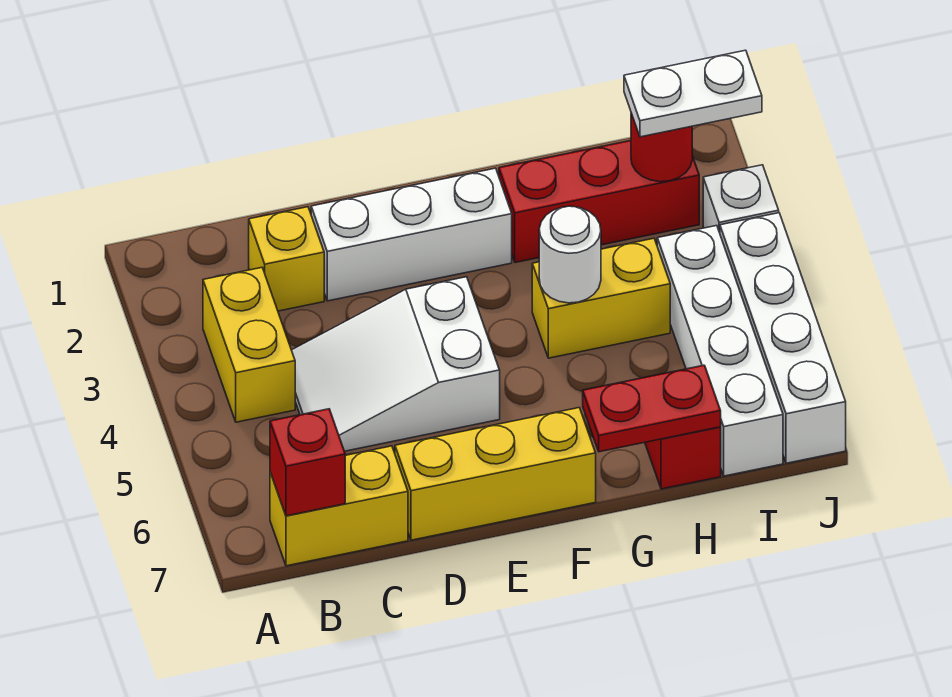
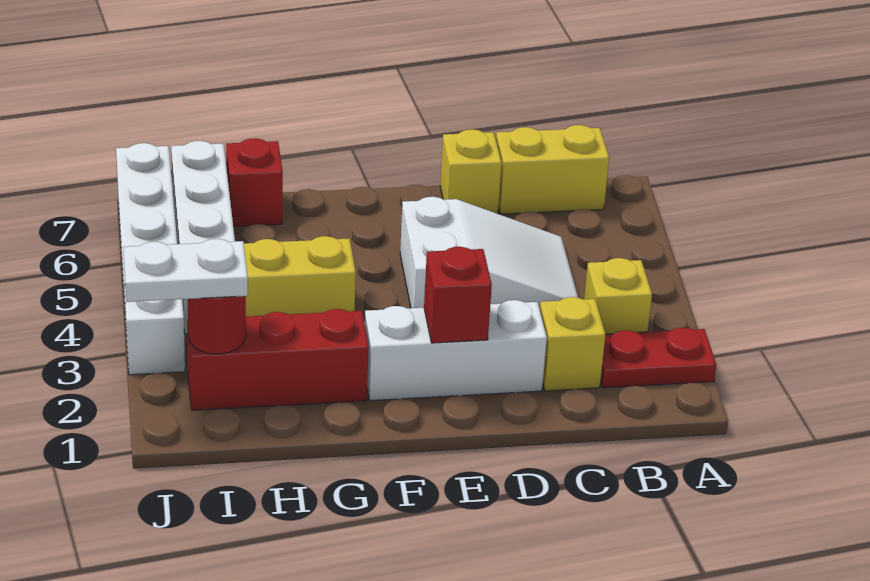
yellow brick B3:B4 level 1 -> yellow brick B3 level 1
red brick B7 level 2 -> red brick E2 level 2
yellow brick D7:F7 level 1 -> yellow brick D7 level 1
white round brick G4 level 2 -> none
red plate G7:H7 level 2 -> red plate A2:B2 level 1

